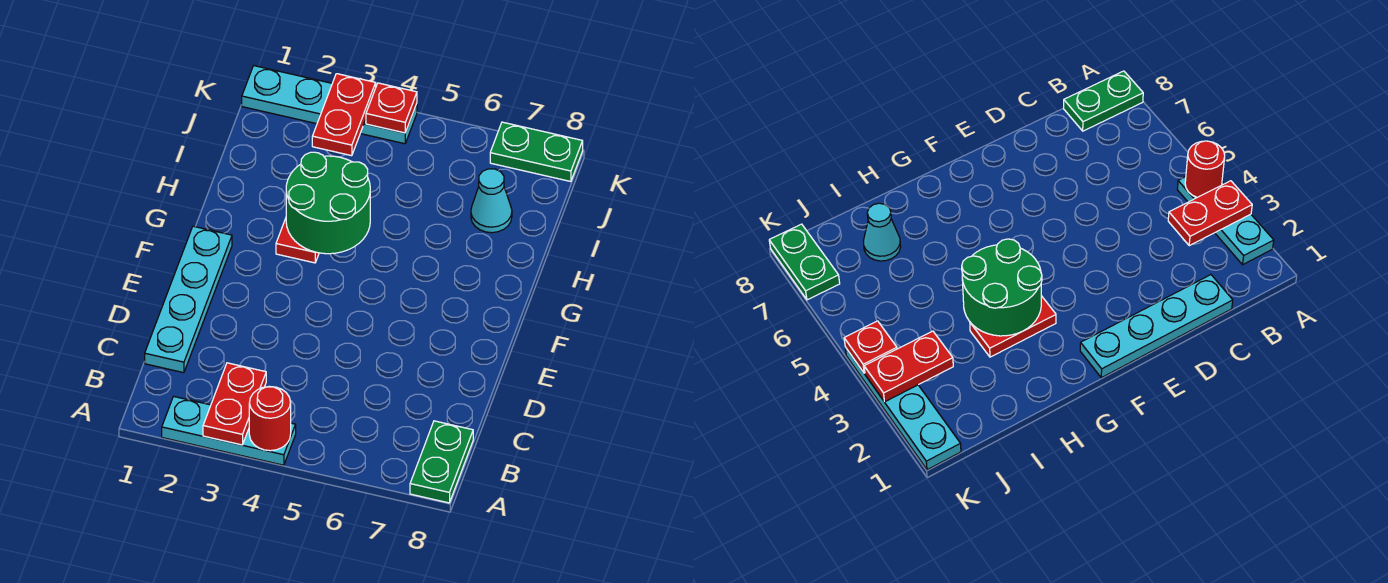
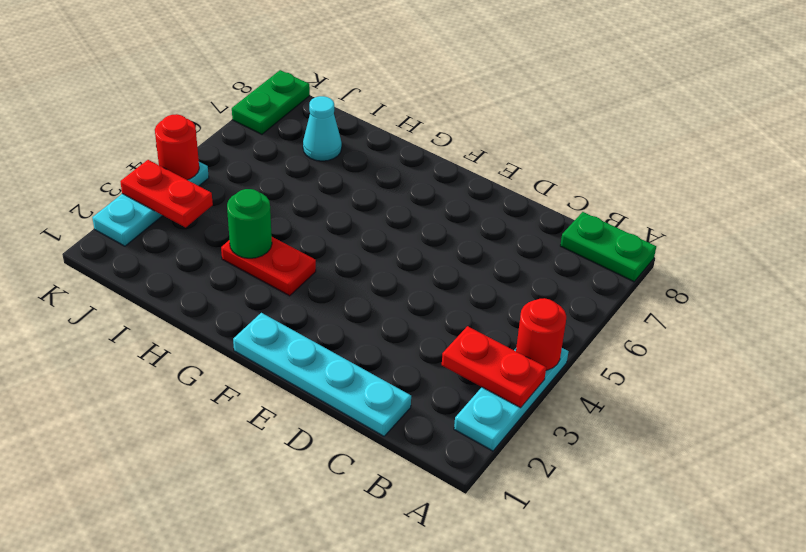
green round brick G3:H4 level 2 -> green round brick H3 level 2
cyan plate K1:K4 level 1 -> cyan plate K2:K4 level 1
red plate K4 level 2 -> red round brick K4 level 2

